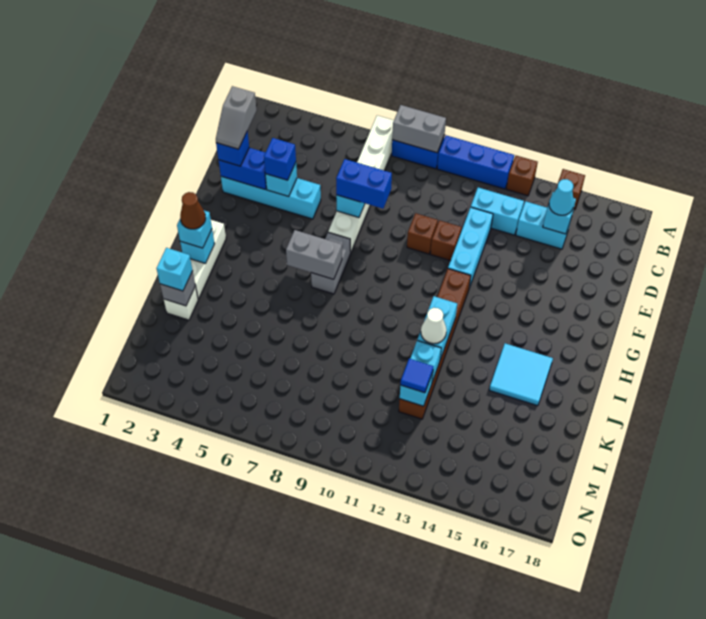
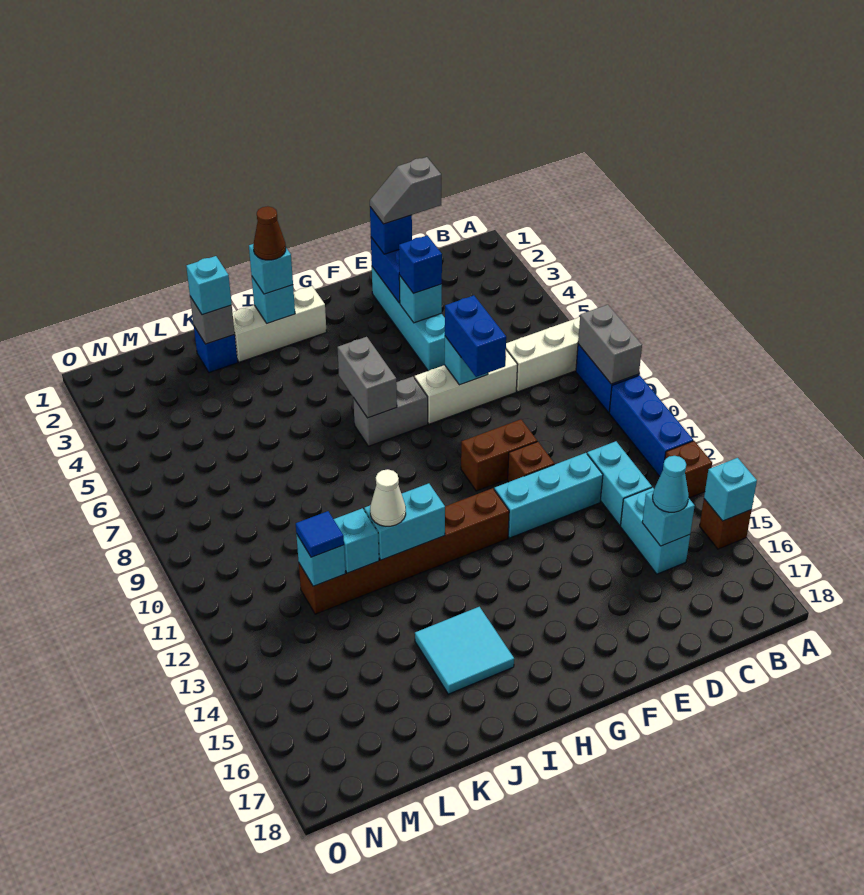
none -> cyan brick A15 level 2
brown brick E10 level 1 -> brown brick E10:F10 level 1
white brick K2 level 1 -> blue brick K2 level 1

